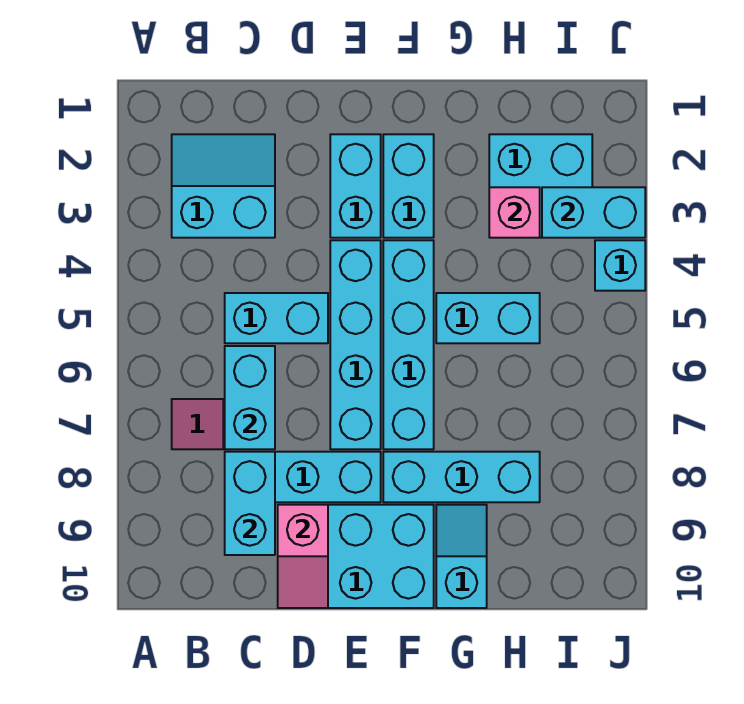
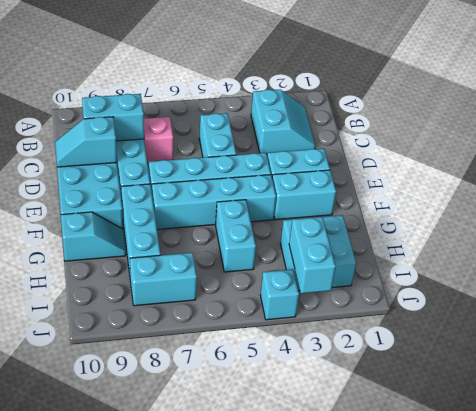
cyan brick C6:C7 level 2 -> cyan brick I7:I8 level 1
pink slope D9:D10 level 2 top 9 -> cyan slope D9:D10 level 2 top 9
pink brick H3 level 2 -> none

